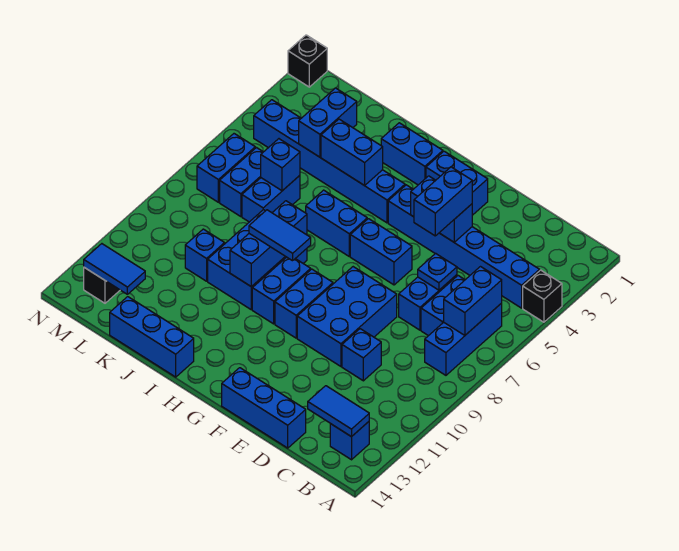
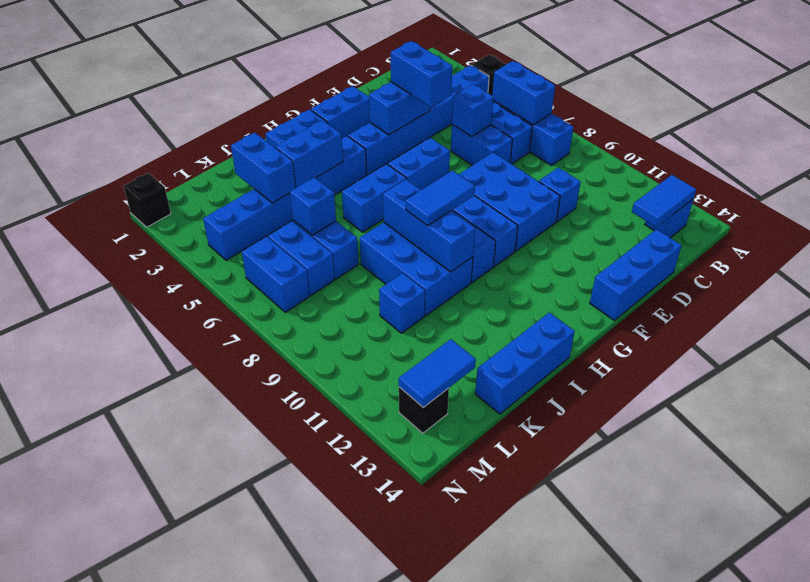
blue plate D6 level 2 -> blue brick D6 level 2

